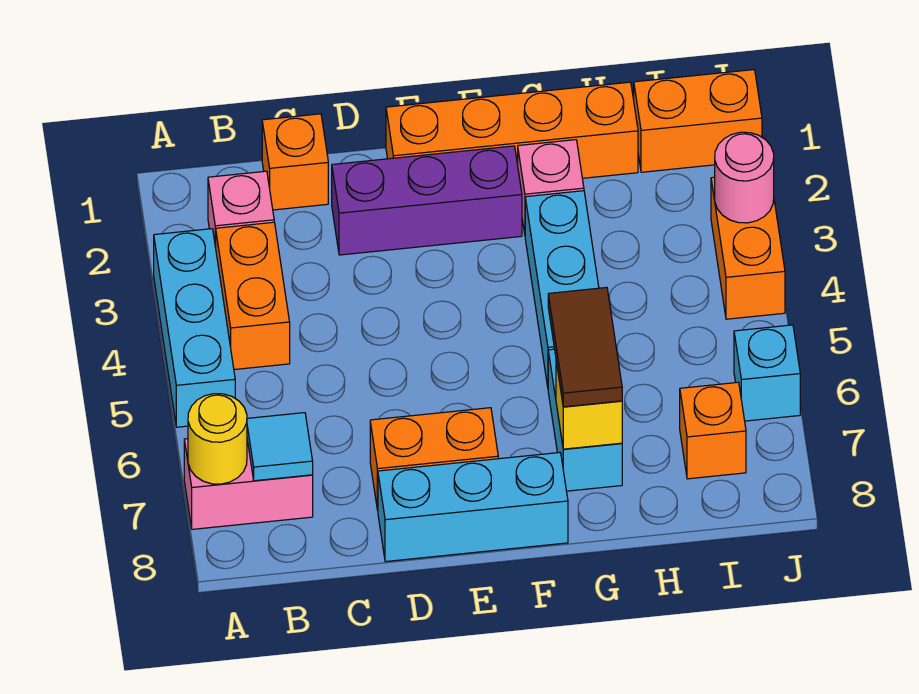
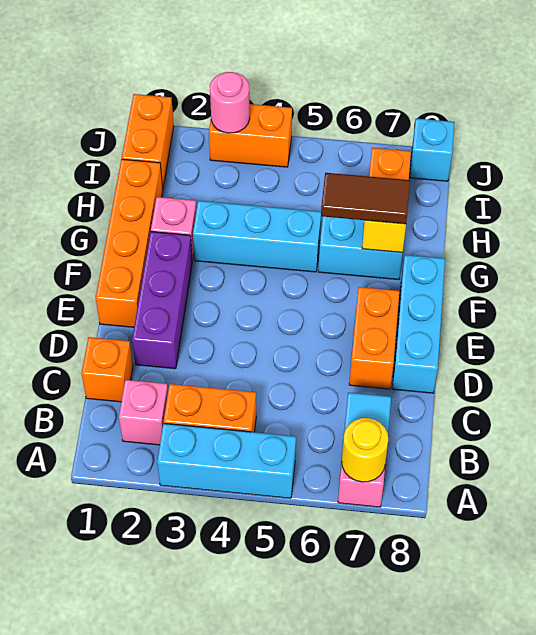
cyan brick J6 level 1 -> cyan brick J8 level 1

